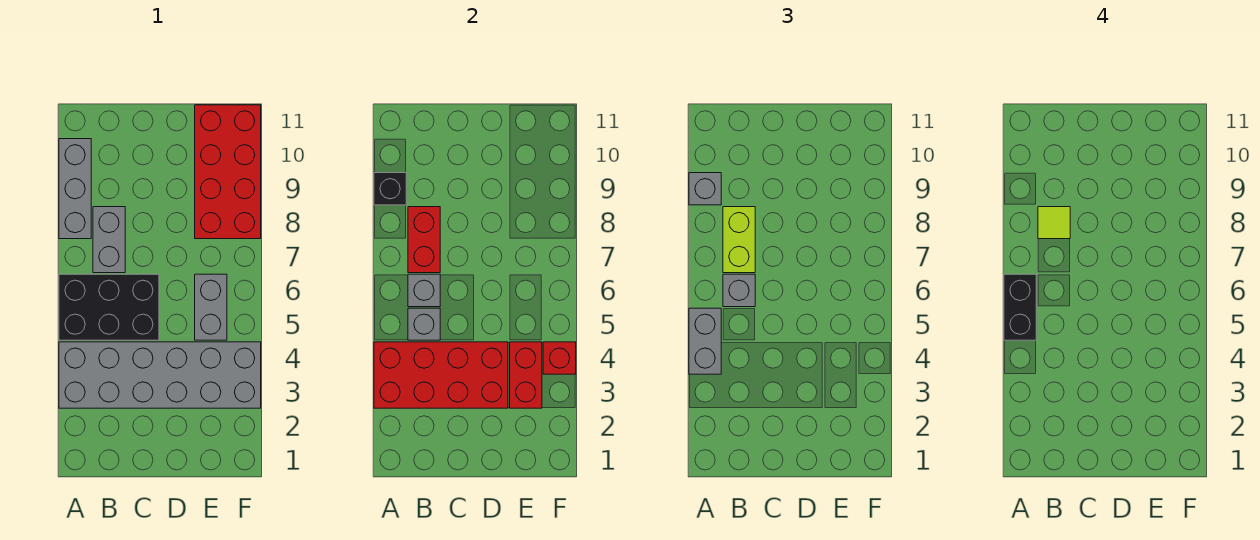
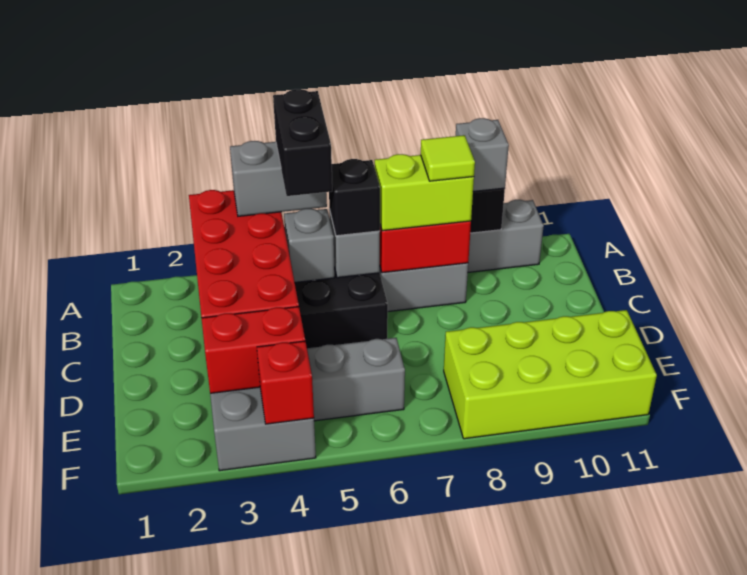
black brick A5:A6 level 4 -> black brick A5:B5 level 4
grey brick B6 level 3 -> black brick B6 level 3
red brick E8:F11 level 1 -> lime brick E8:F11 level 1

